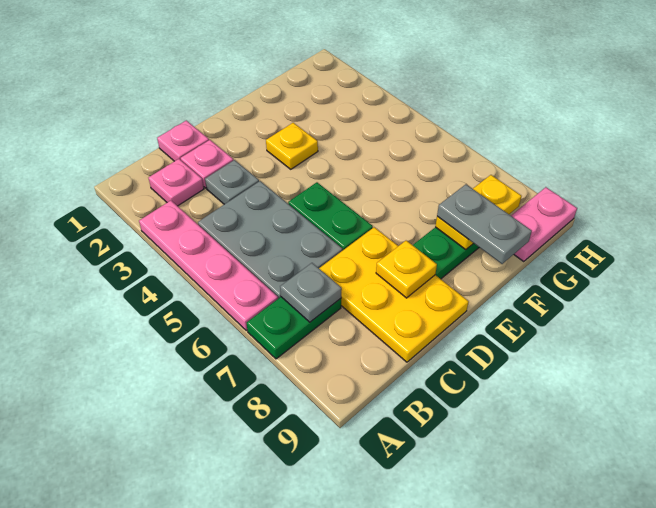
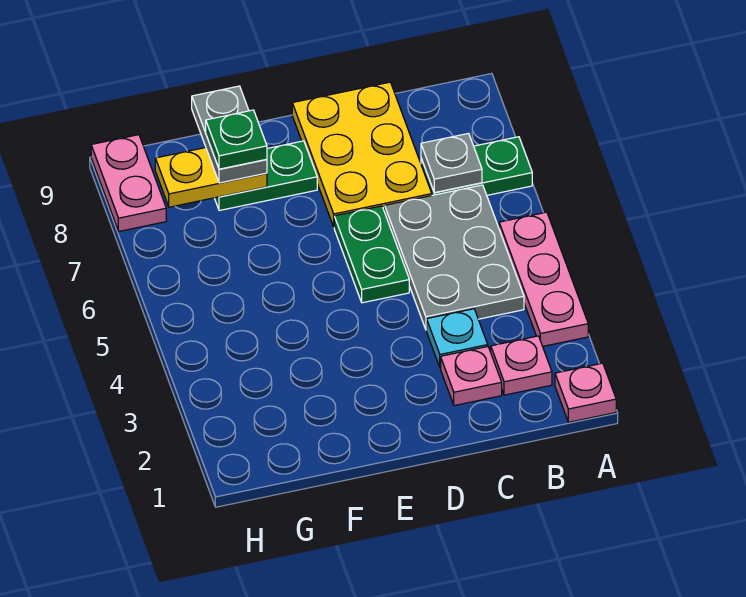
pink plate A3:A6 level 1 -> pink plate A3:A5 level 1
pink plate C1 level 1 -> pink plate A1 level 1
grey plate C3 level 1 -> cyan plate C3 level 1
yellow plate D8 level 2 -> none
yellow plate E3 level 1 -> none
none -> green plate F8 level 4
pink plate G9:H9 level 1 -> pink plate H8:H9 level 1

